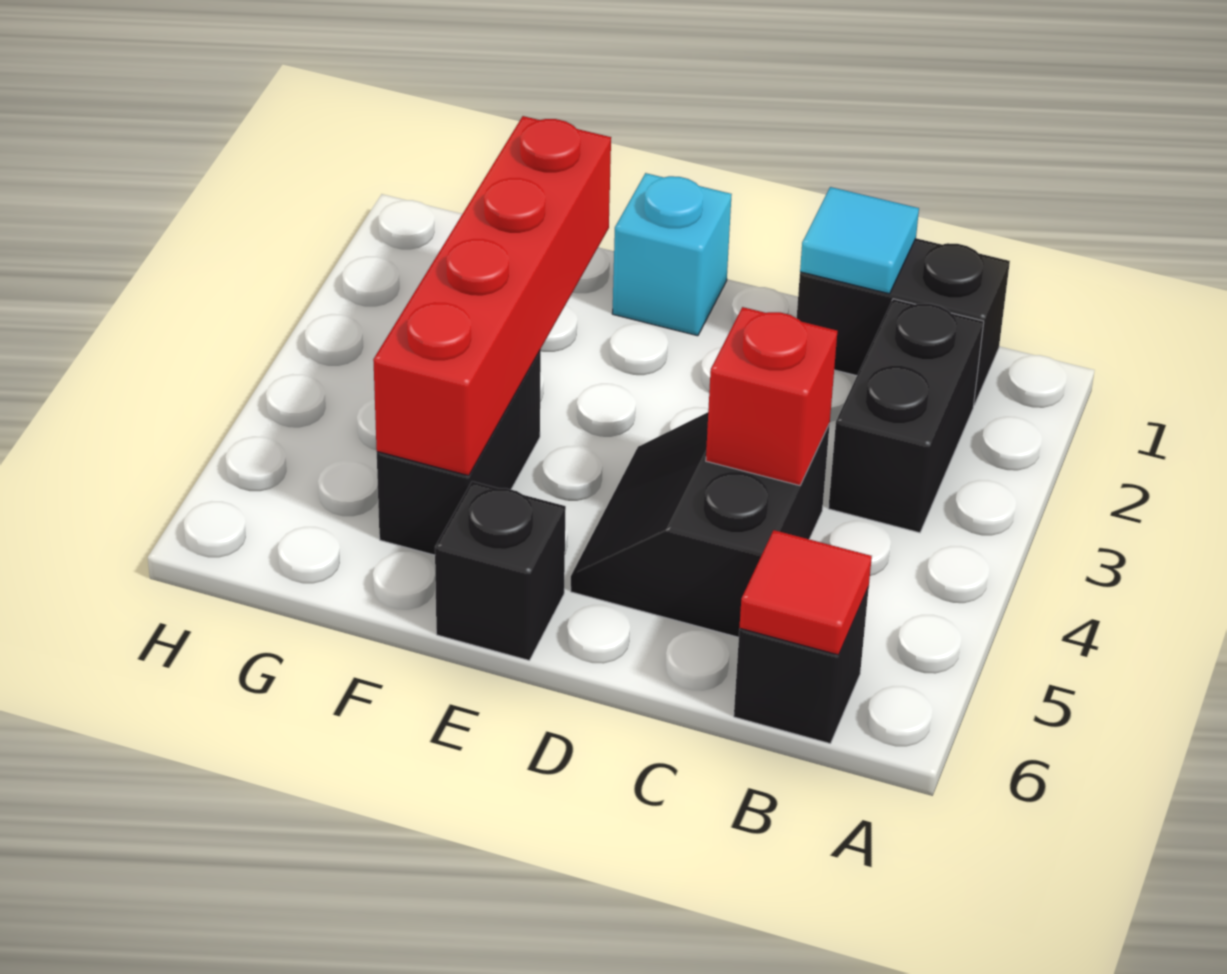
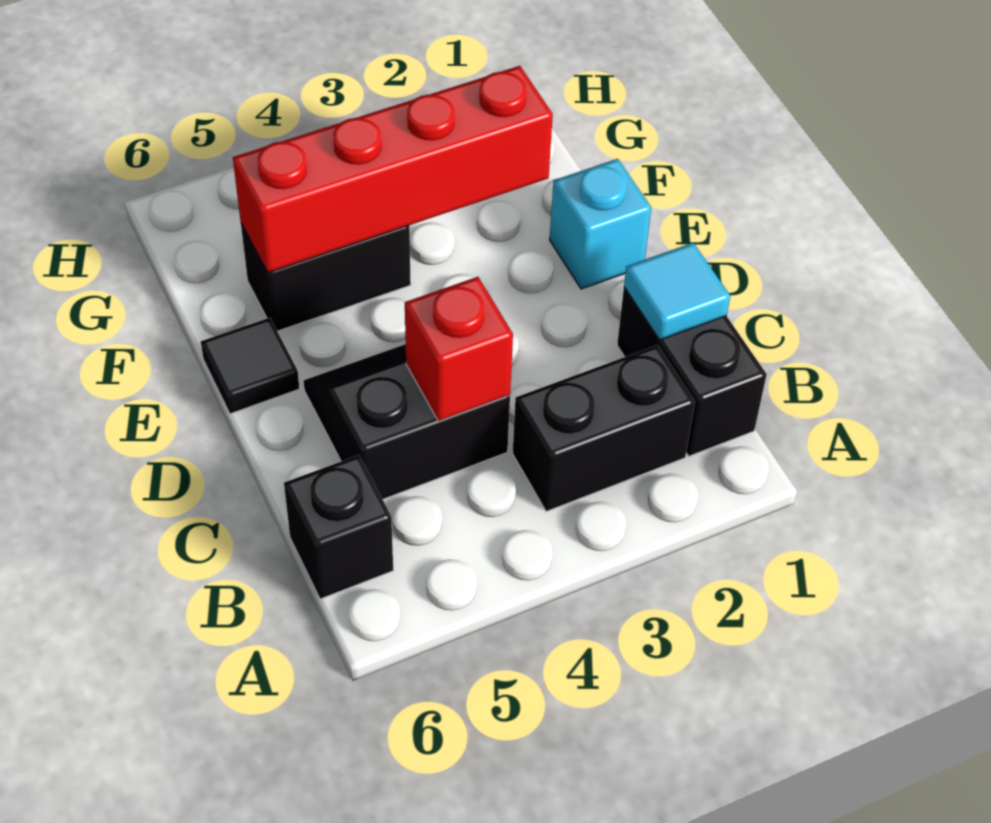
red tile B6 level 2 -> none
black brick E6 level 1 -> black tile E6 level 1

